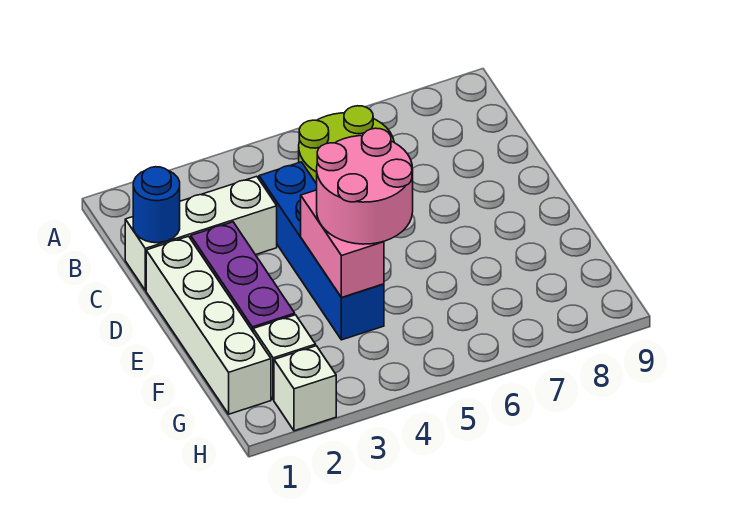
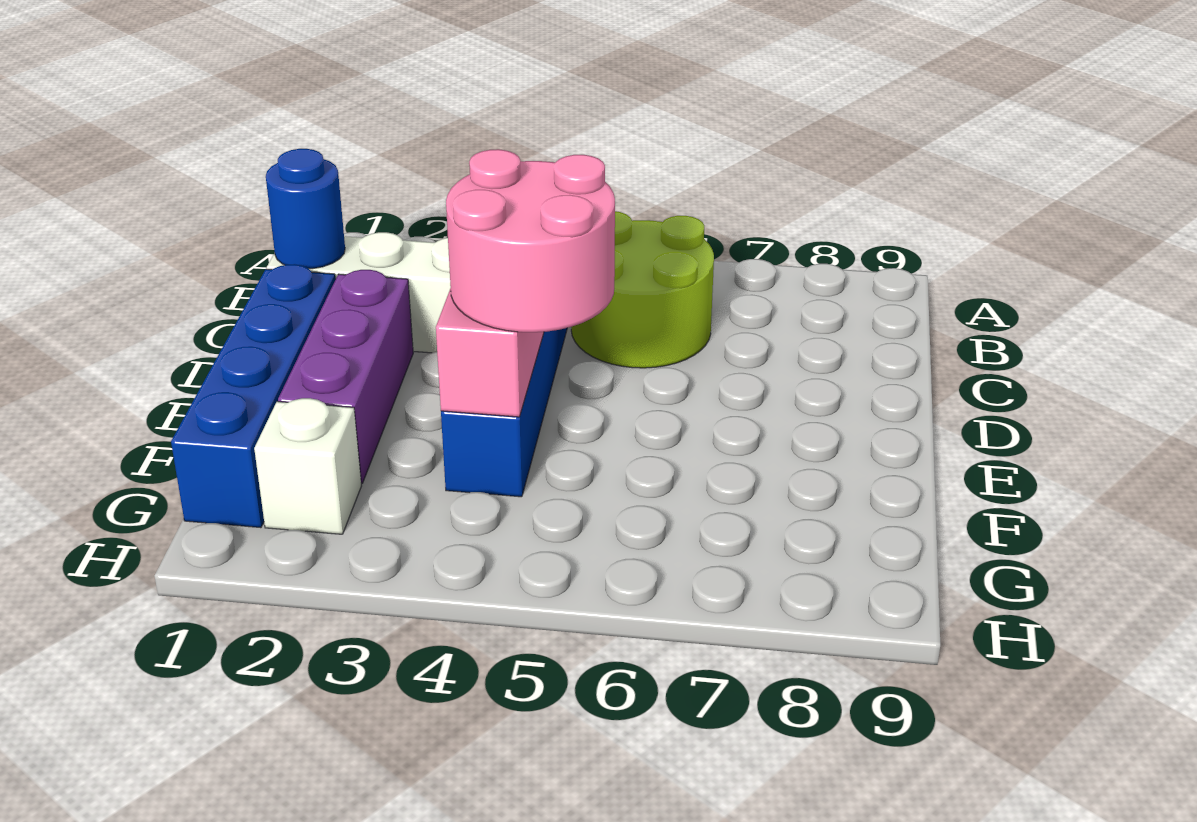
white brick D1:G1 level 1 -> blue brick D1:G1 level 1
white brick H2 level 1 -> none

